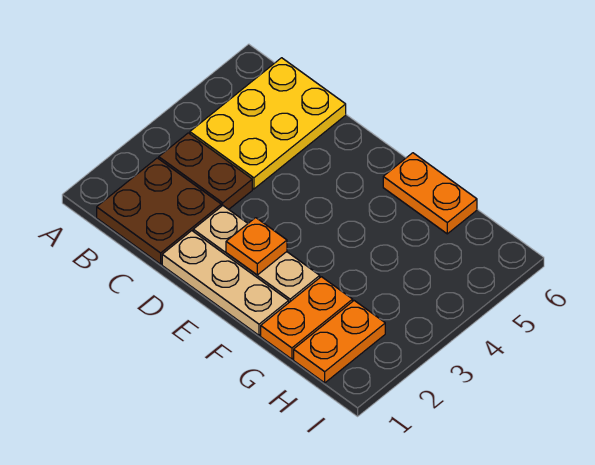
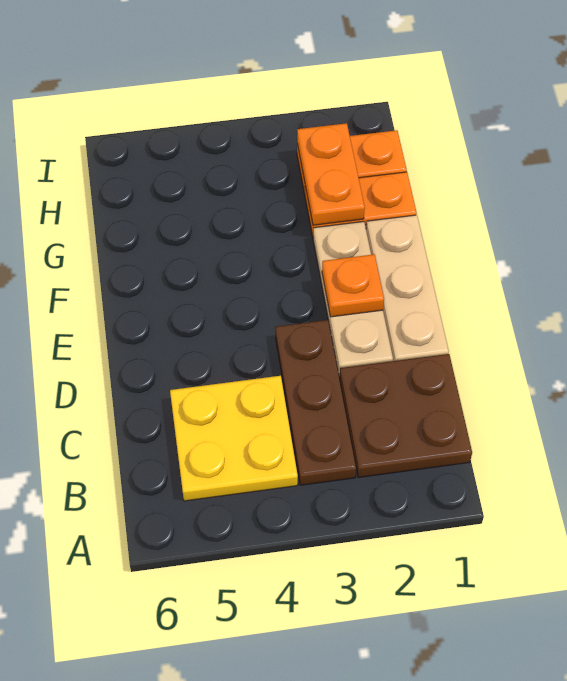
brown plate B3:C3 level 1 -> brown plate B3:D3 level 1
yellow plate B4:C6 level 1 -> yellow plate B4:C5 level 1
orange plate F6:G6 level 1 -> orange plate G2:H2 level 2

